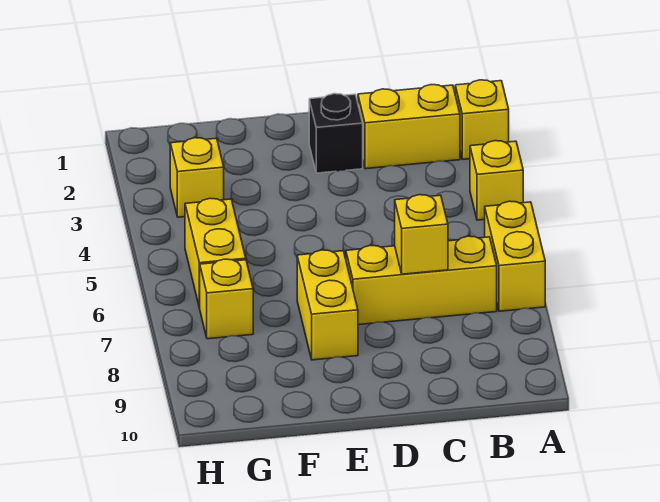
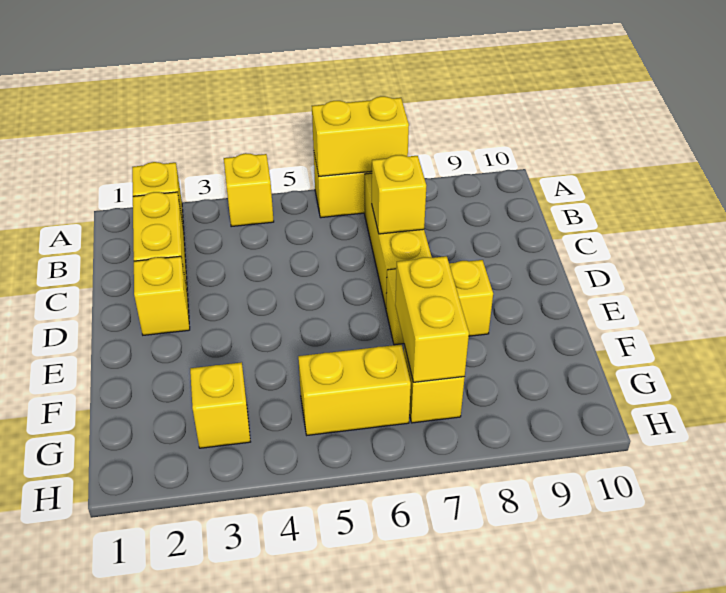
none -> yellow brick A6:A7 level 2
black brick D2 level 1 -> yellow brick D2 level 1
none -> yellow brick F7:G7 level 2

